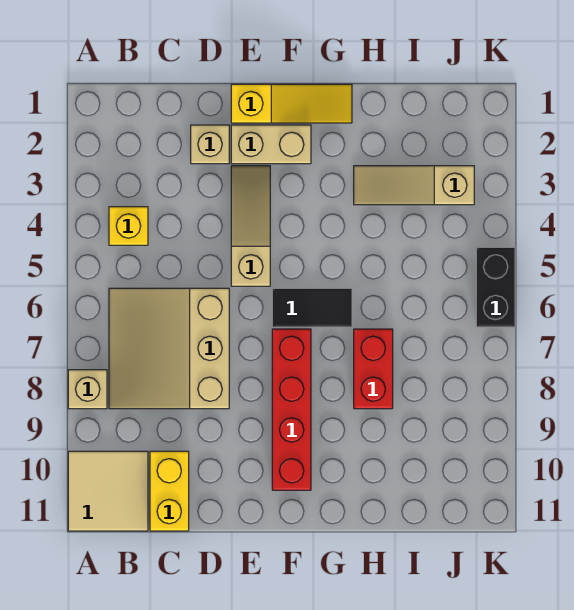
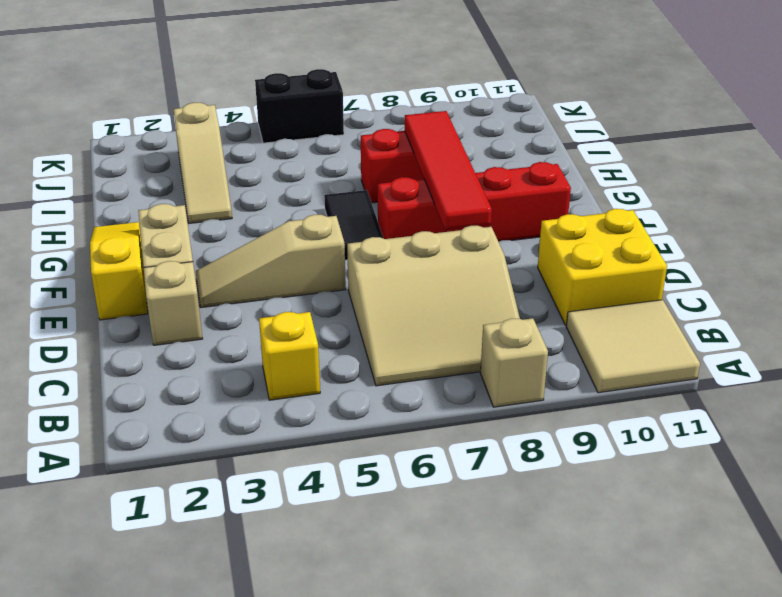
yellow brick C10:C11 level 1 -> yellow brick C10:D11 level 1
none -> red tile E8:H8 level 2

